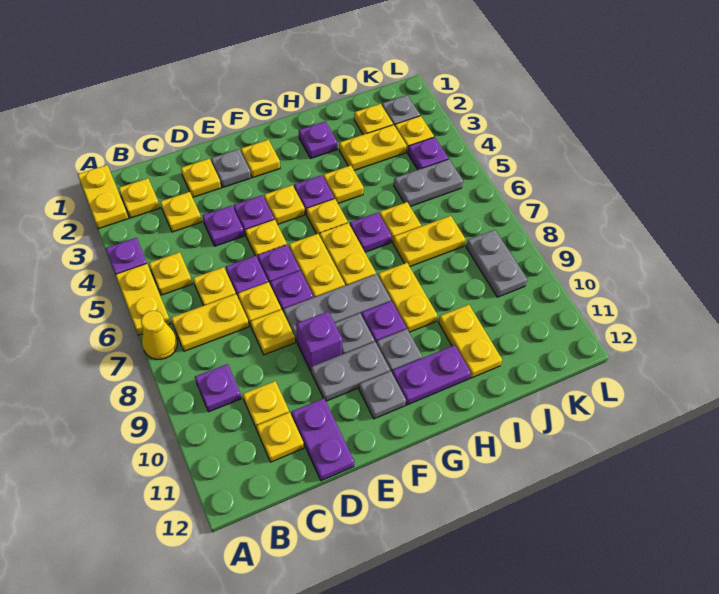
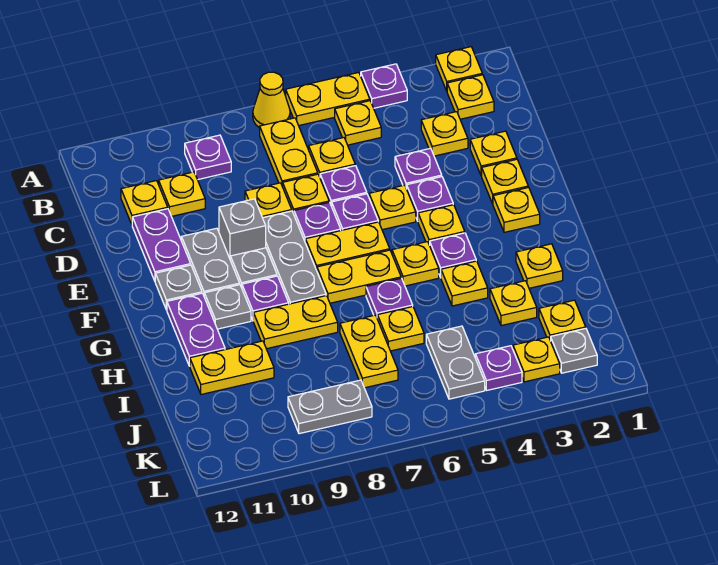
yellow plate A1:A2 level 1 -> yellow plate A2 level 1
purple plate D11:D12 level 1 -> purple plate D11:E11 level 1
grey plate E2 level 1 -> yellow plate E2 level 1
purple brick E9 level 1 -> grey brick E9 level 1
purple plate H2 level 1 -> yellow plate H2 level 1
yellow plate I3:J3 level 1 -> yellow plate I3 level 1

